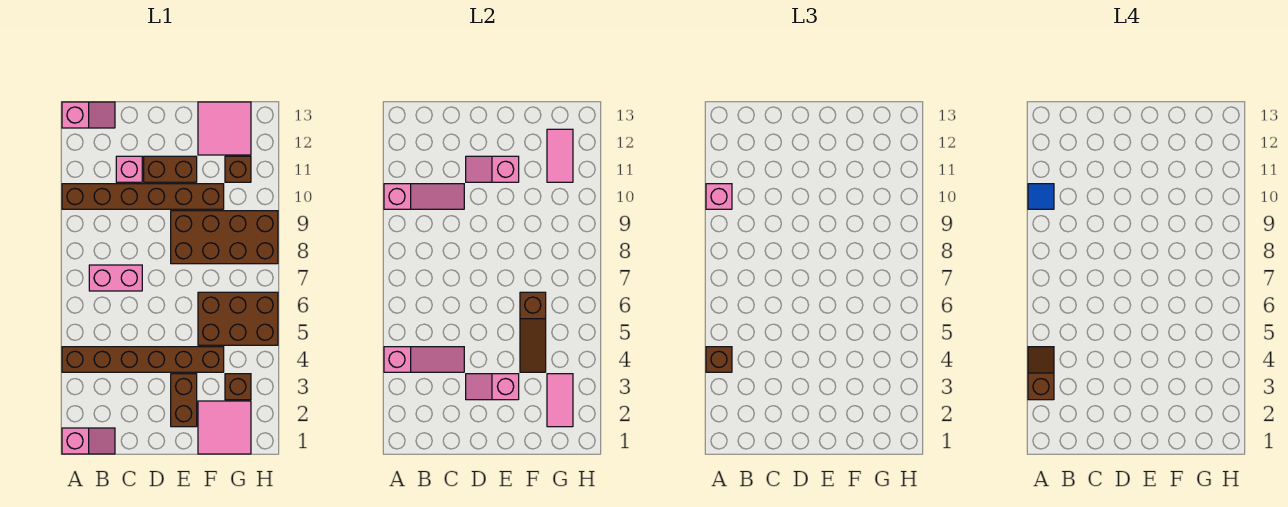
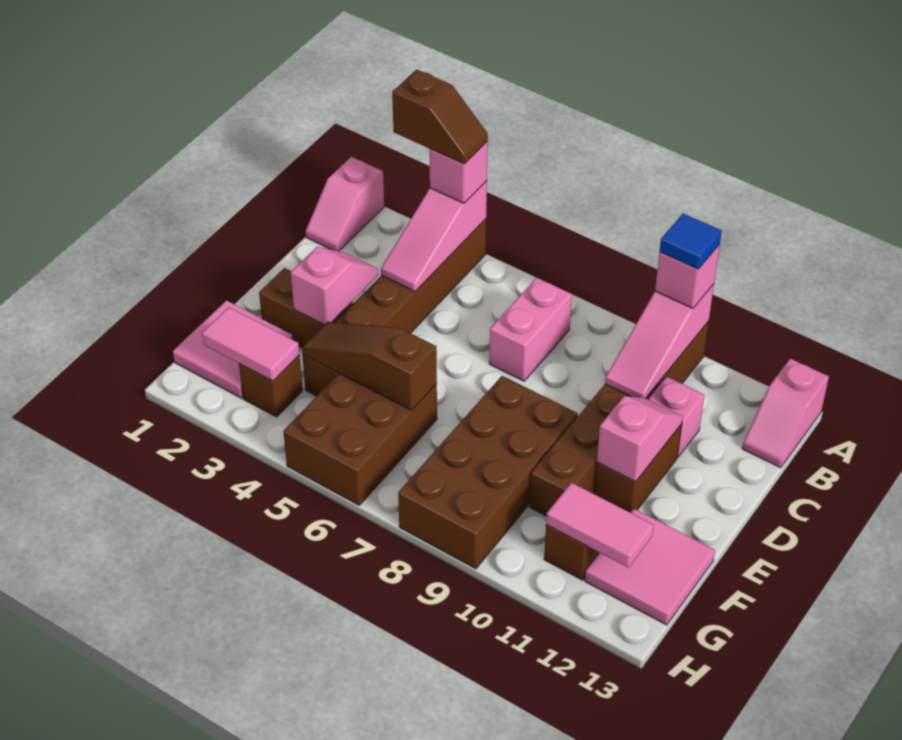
brown brick A4 level 3 -> pink brick A4 level 3

